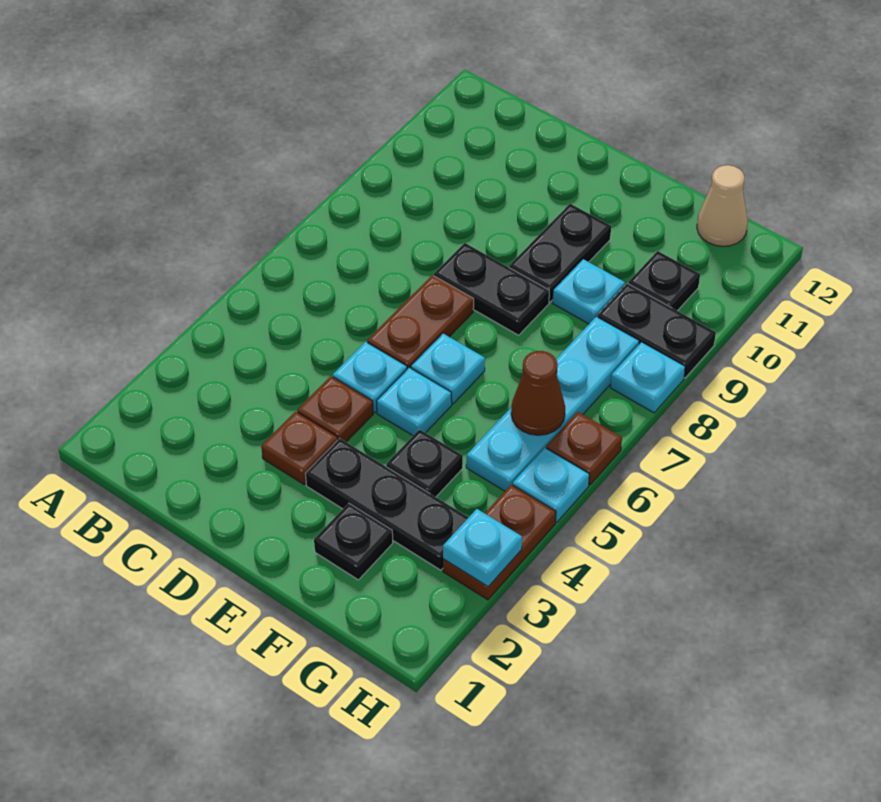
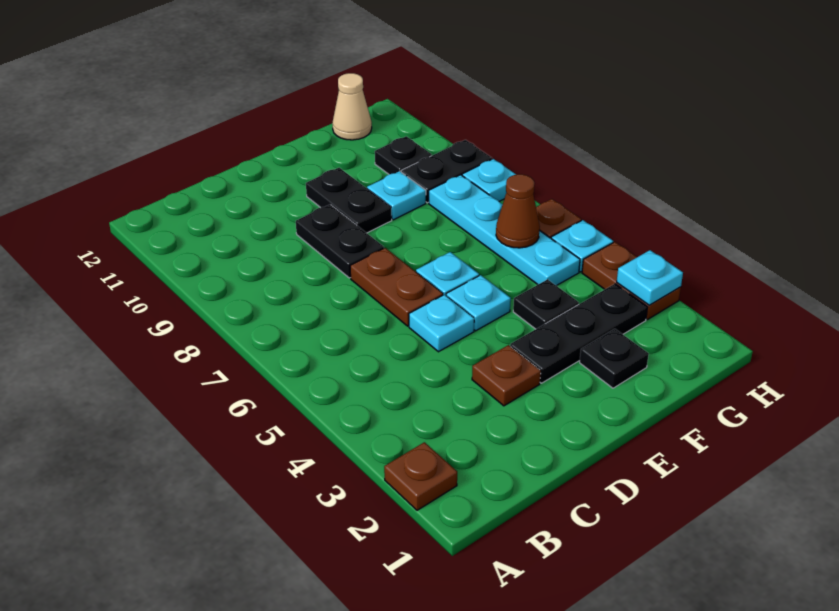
brown plate D4 level 1 -> brown plate A2 level 1
black plate D8:E8 level 1 -> black plate D8:D9 level 1

